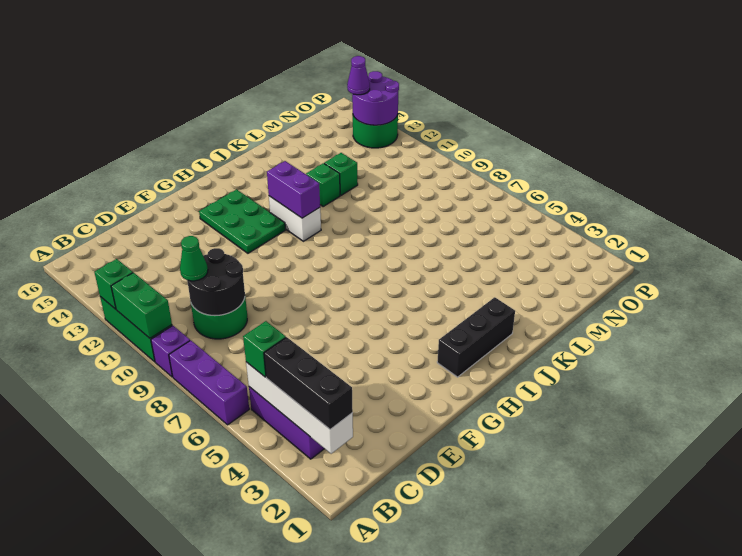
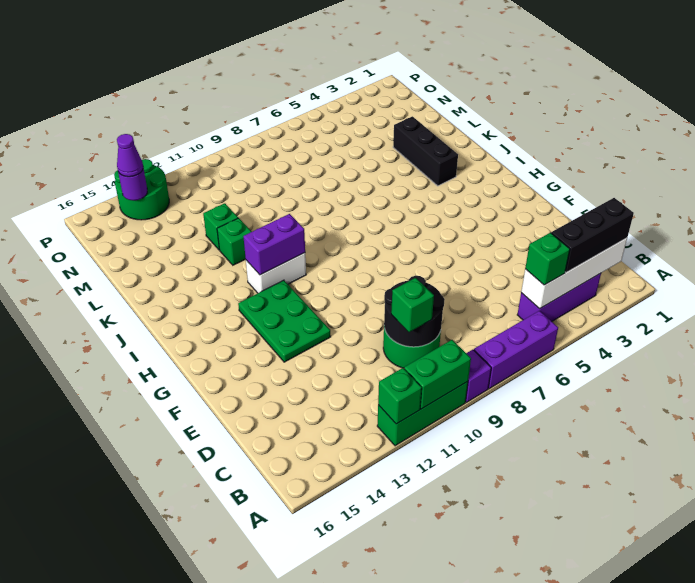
green cone C10 level 3 -> green brick C10 level 3
green plate G12:H14 level 1 -> green plate F12:H13 level 1
black brick H2:J2 level 1 -> black brick J3:L3 level 1
purple round brick O13:P14 level 2 -> purple round brick O14 level 2

